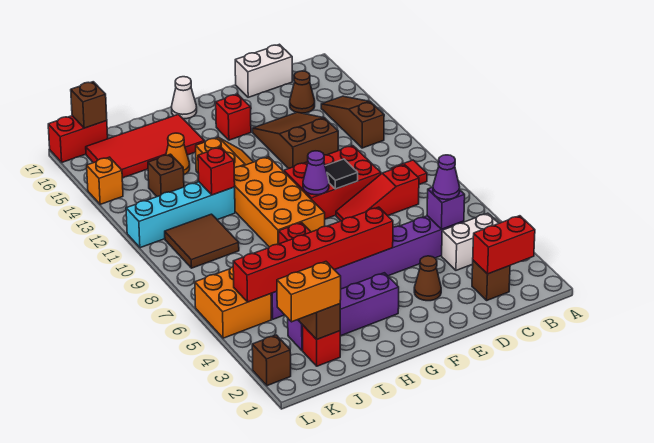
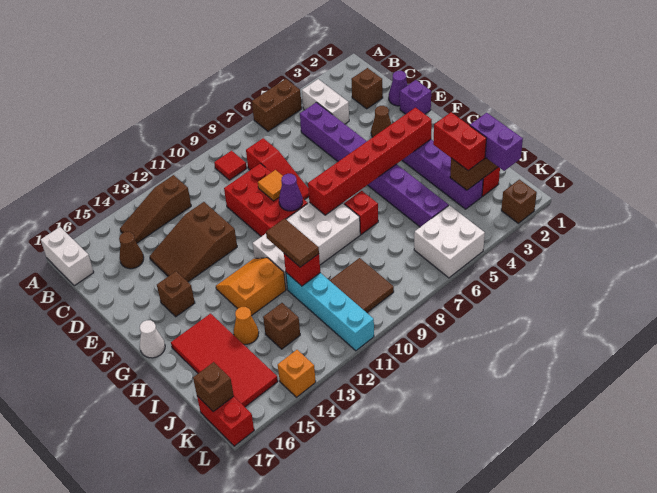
none -> brown brick A5:A6 level 1
red brick B2:C2 level 2 -> red brick I3:J3 level 3
purple brick C5 level 2 -> purple brick E1 level 1
purple cone C5 level 3 -> purple cone D1 level 1
white brick C17:D17 level 1 -> white brick A17:B17 level 1
black tile E9 level 2 -> orange tile E9 level 2
red brick F5:K5 level 2 -> red brick G3:G8 level 2
red brick F15 level 1 -> brown brick F15 level 1
orange brick G8:H11 level 1 -> white brick G8:H11 level 1
none -> brown tile H11:I11 level 3
orange brick J2:K2 level 3 -> purple brick J2:K2 level 3
orange brick K5:L6 level 1 -> white brick K5:L6 level 1

